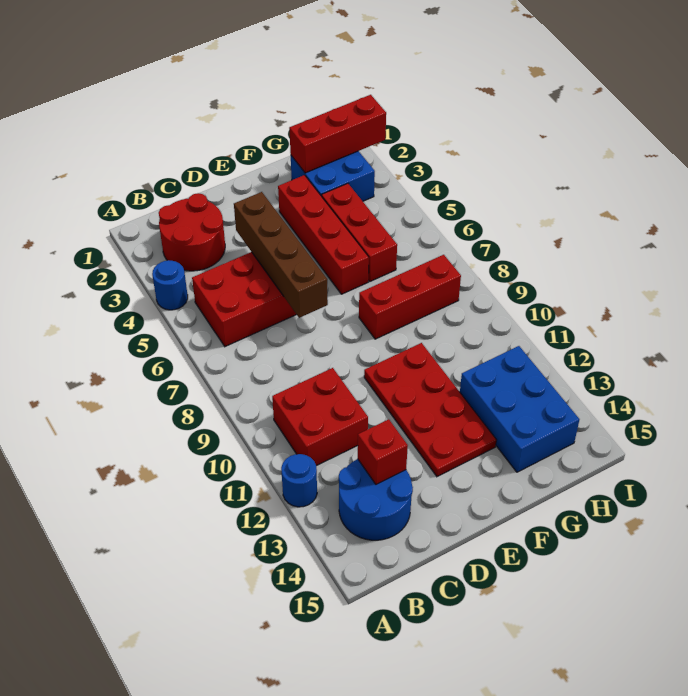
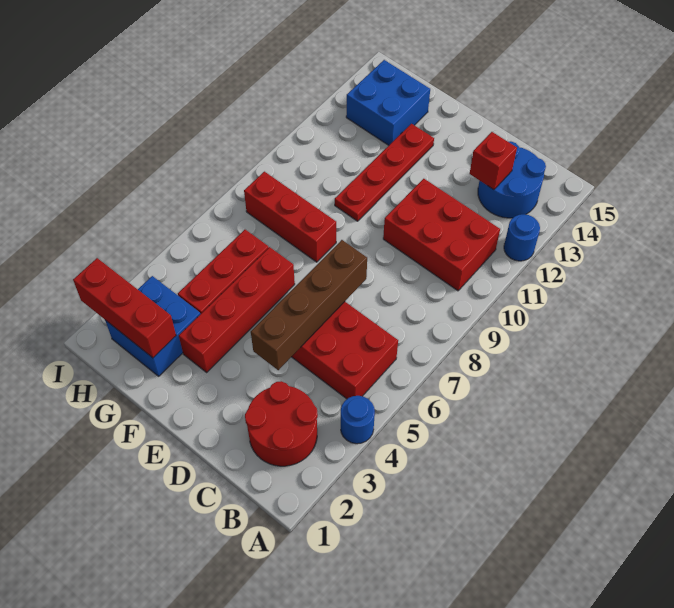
red brick B10:C11 level 1 -> red brick B10:D11 level 1
red plate E10:F13 level 1 -> red plate F10:F13 level 1
blue brick G12:H14 level 1 -> blue brick G13:H14 level 1

